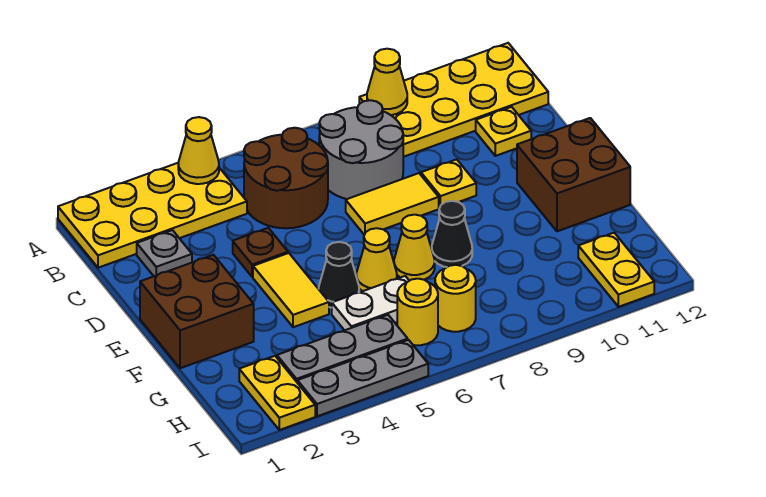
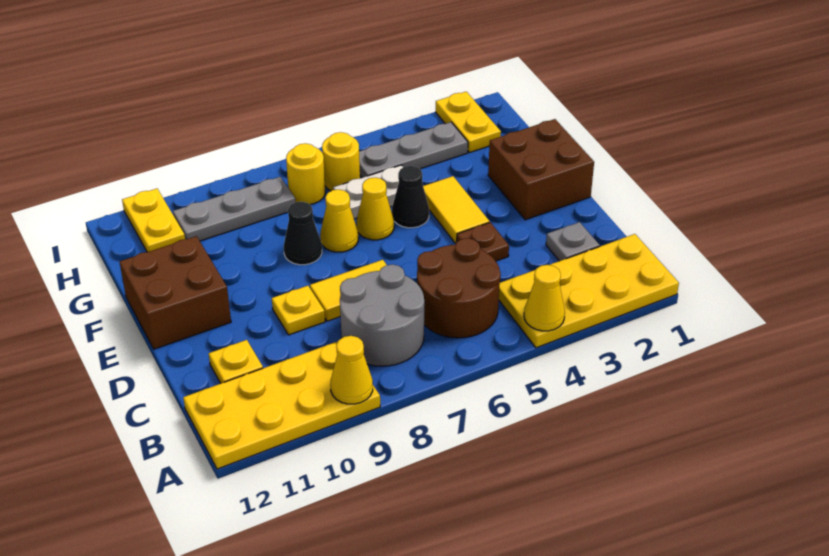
grey plate I3:I5 level 1 -> grey plate H8:H10 level 1

